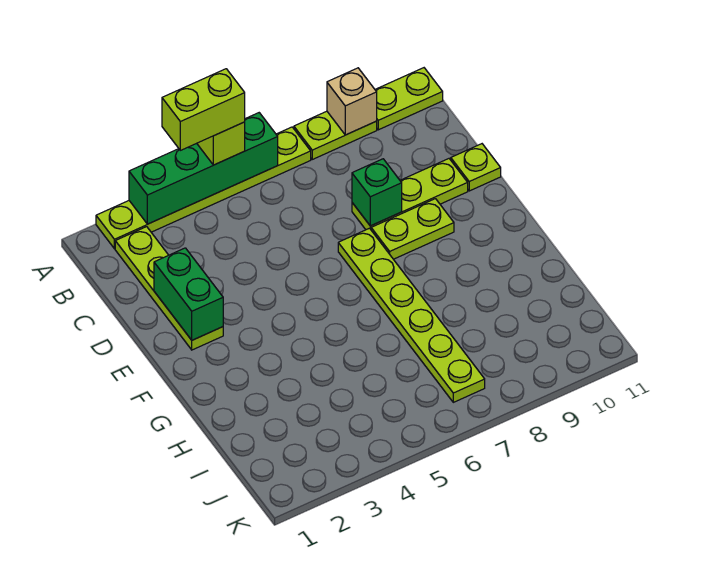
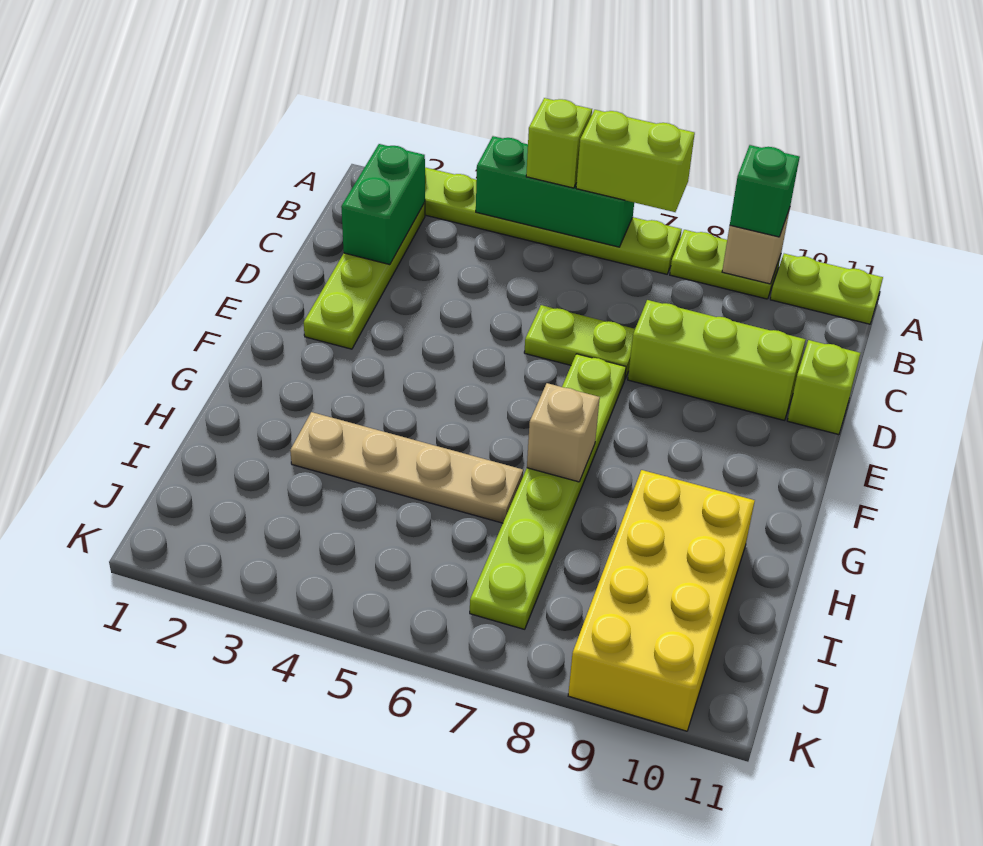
green brick A3:A6 level 2 -> green brick A4:A6 level 2
lime brick A4:A5 level 4 -> lime brick A6:A7 level 3
green brick D2:E2 level 2 -> green brick B2:C2 level 2
lime plate D8:D10 level 1 -> lime brick D8:D10 level 1
green brick D8 level 2 -> green brick A9 level 3
lime plate D11 level 1 -> lime brick D11 level 1
lime plate E8:E9 level 1 -> lime plate D6:D7 level 1
none -> tan brick G7 level 2
none -> tan plate H3:H6 level 1
none -> yellow brick H9:K10 level 1

